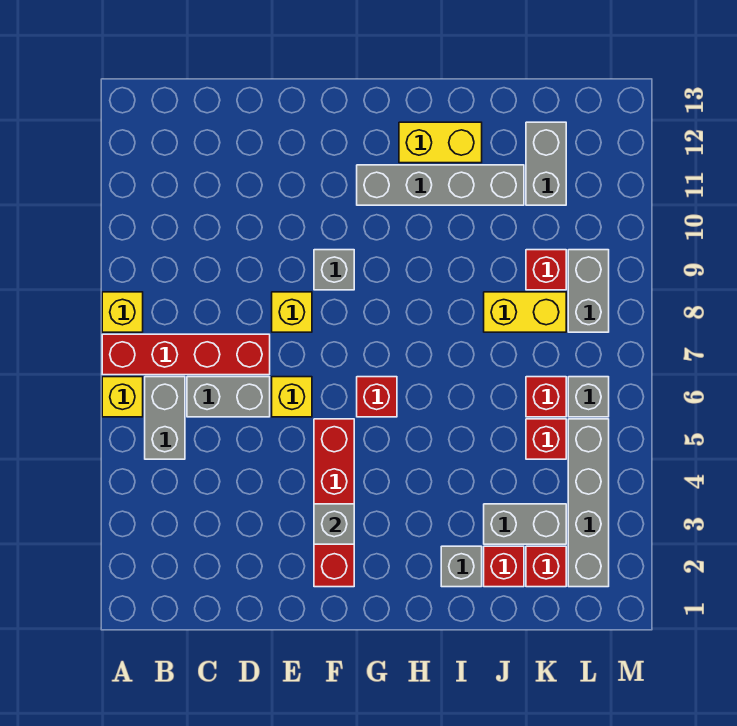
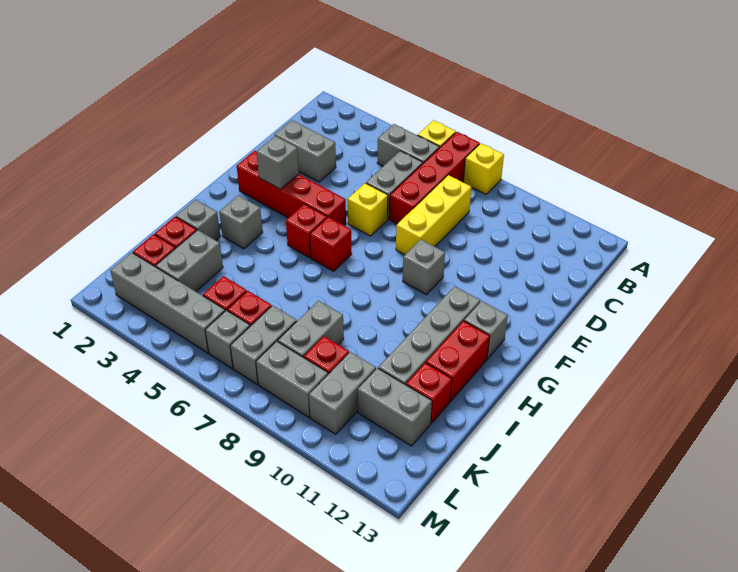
none -> grey brick D2:D3 level 1
yellow brick E8 level 1 -> yellow brick C8:E8 level 1
none -> red brick G5 level 1
none -> grey brick G12 level 1
none -> grey brick H3 level 1
yellow brick H12:I12 level 1 -> red brick H12:I12 level 1
yellow brick J8:K8 level 1 -> grey brick J8:K8 level 1
none -> red brick J12 level 1
none -> grey brick K7:L7 level 1
none -> grey brick K10:L10 level 1

